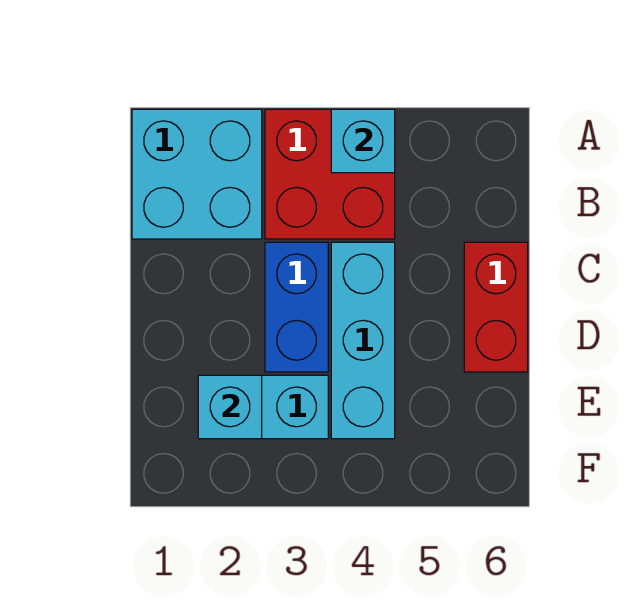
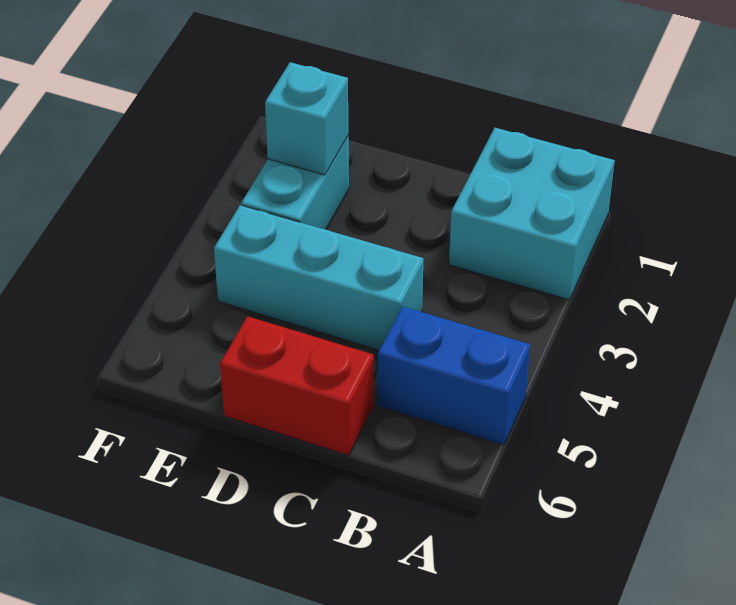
red brick A3:B4 level 1 -> none
cyan brick A4 level 2 -> none
blue brick C3:D3 level 1 -> blue brick A5:B5 level 1

